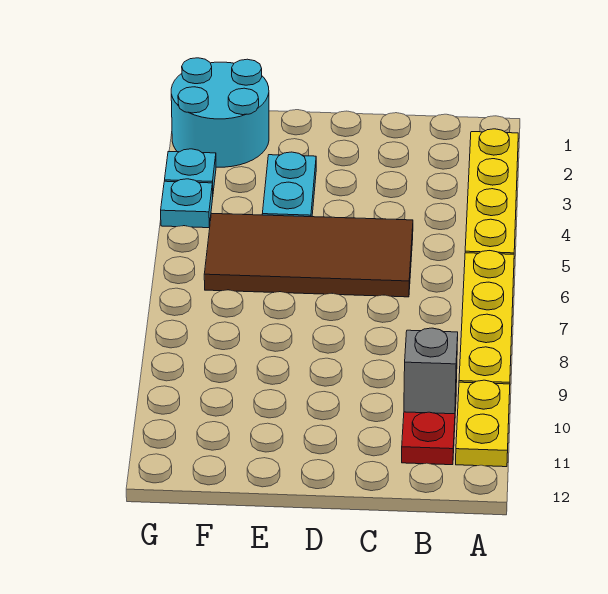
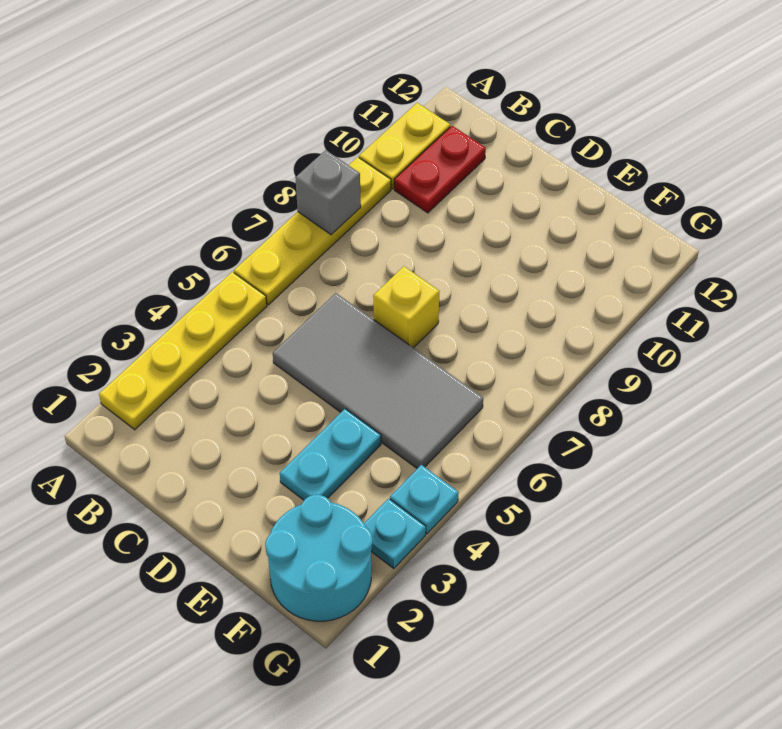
grey brick B10 level 2 -> grey brick A8 level 2
brown tile C5:F6 level 1 -> grey tile C5:F6 level 1
none -> yellow brick D7 level 1

